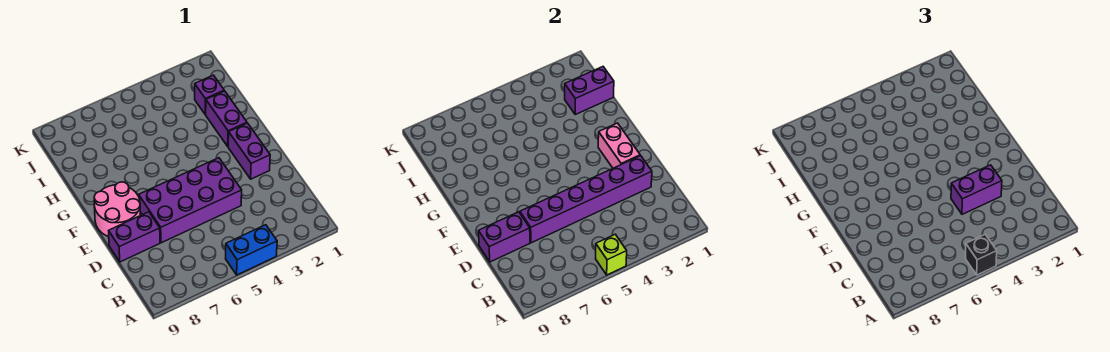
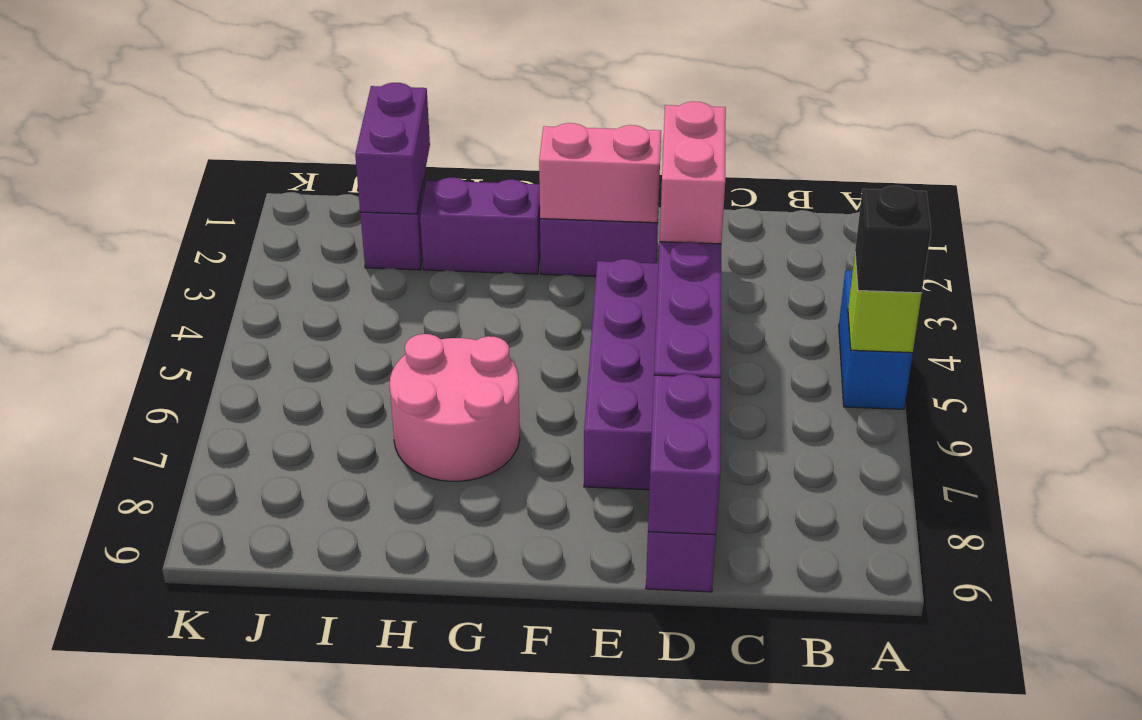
purple brick D3:D4 level 3 -> pink brick D3:D4 level 3
pink round brick E8:F9 level 1 -> pink round brick G6:H7 level 1

